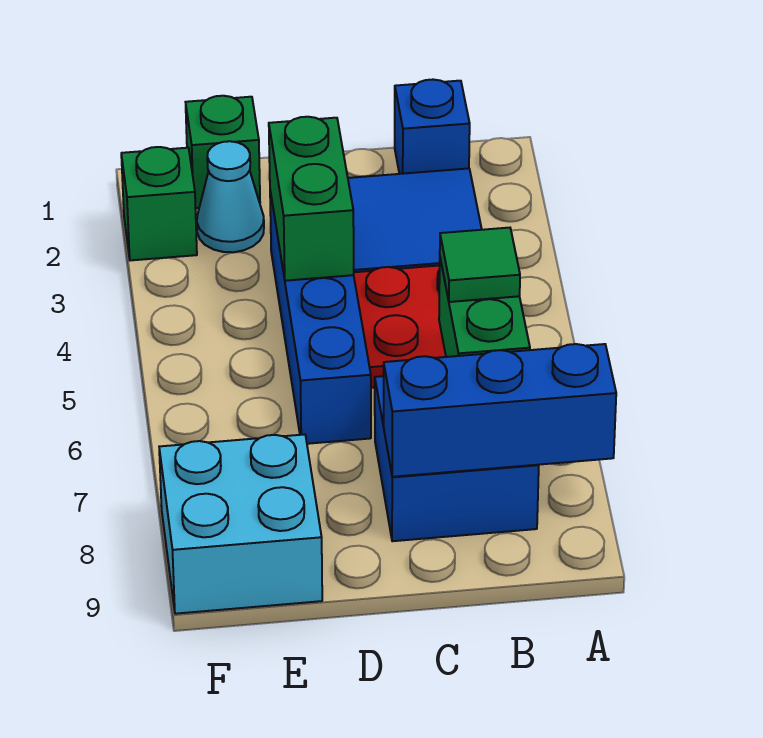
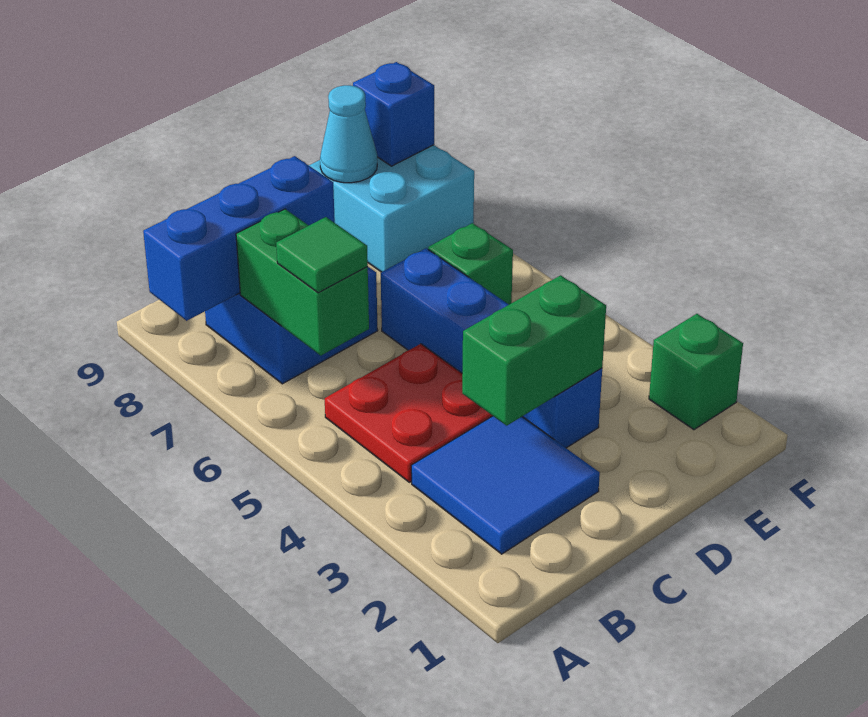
blue brick B1 level 1 -> blue brick F9 level 2
green brick D3:D4 level 2 -> green brick C3:D3 level 2
green brick E1 level 1 -> green brick E6 level 1
cyan cone E2 level 1 -> cyan cone E9 level 2

